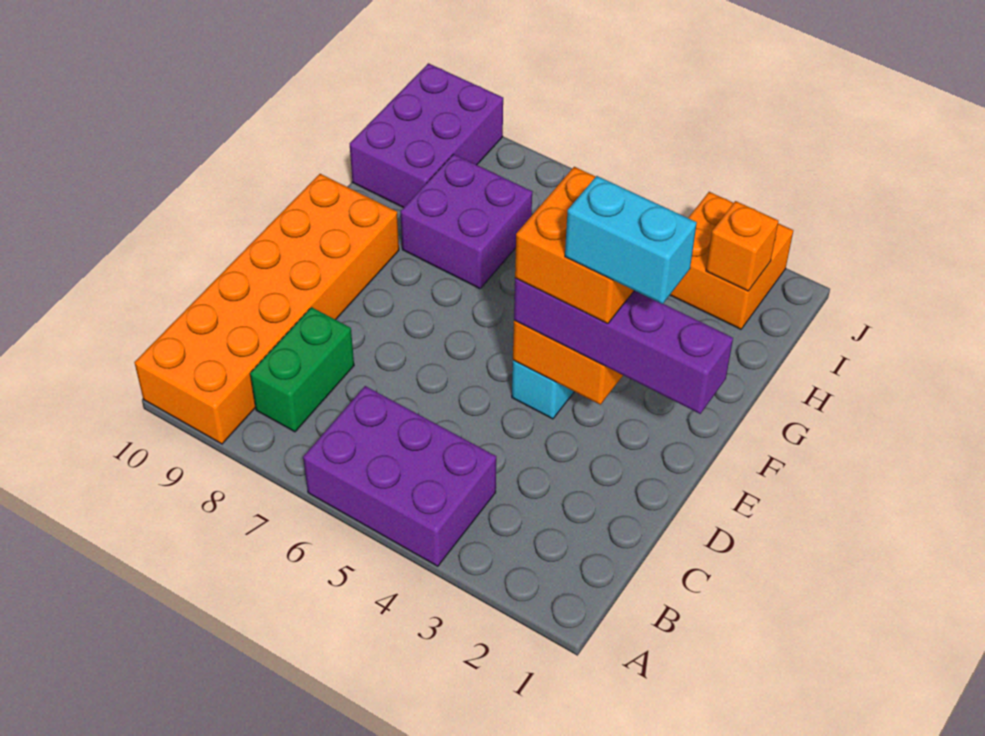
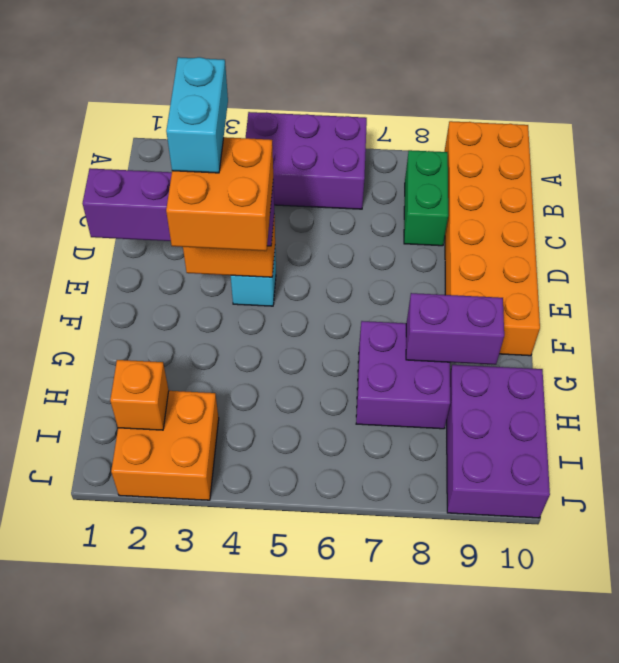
cyan brick E2:E3 level 5 -> cyan brick D3:E3 level 5
none -> purple brick G8:G9 level 2

